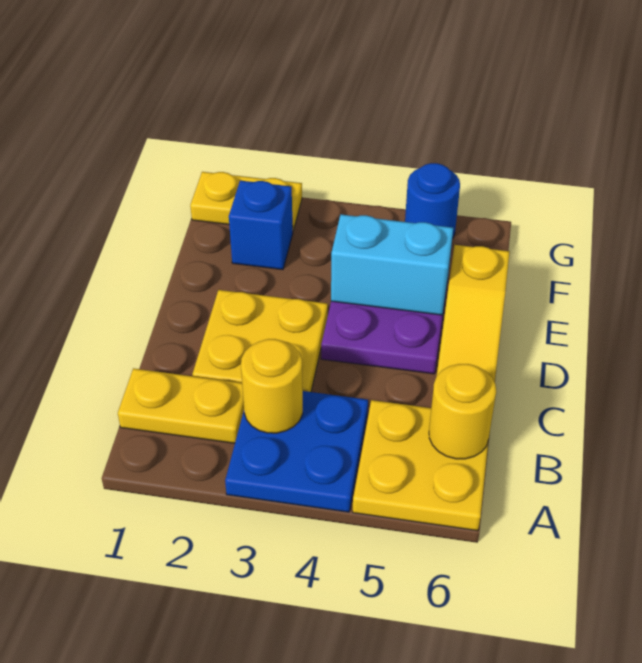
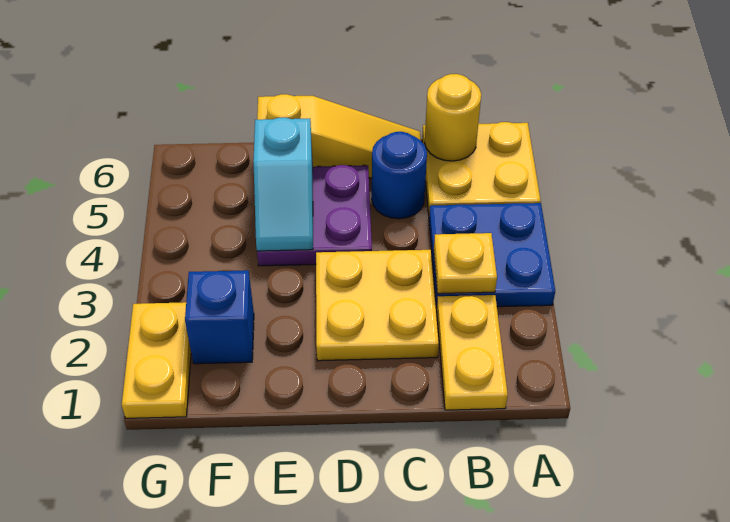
yellow round brick B3 level 2 -> yellow plate B3 level 2
cyan brick E4:E5 level 2 -> cyan slope E4:E5 level 2 top 5
blue round brick G5 level 1 -> blue round brick C5 level 1

